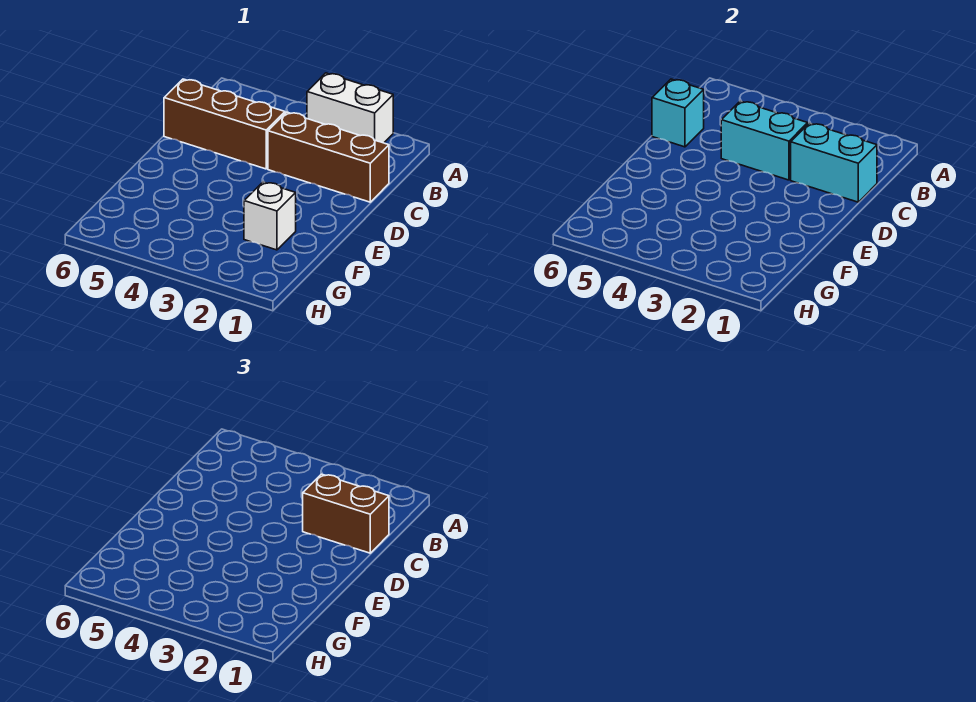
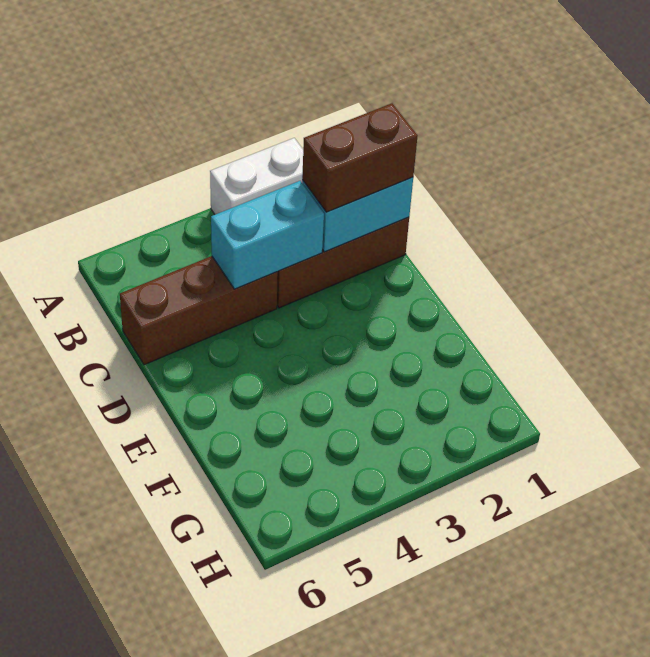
cyan brick C6 level 2 -> none
white brick F2 level 1 -> none

